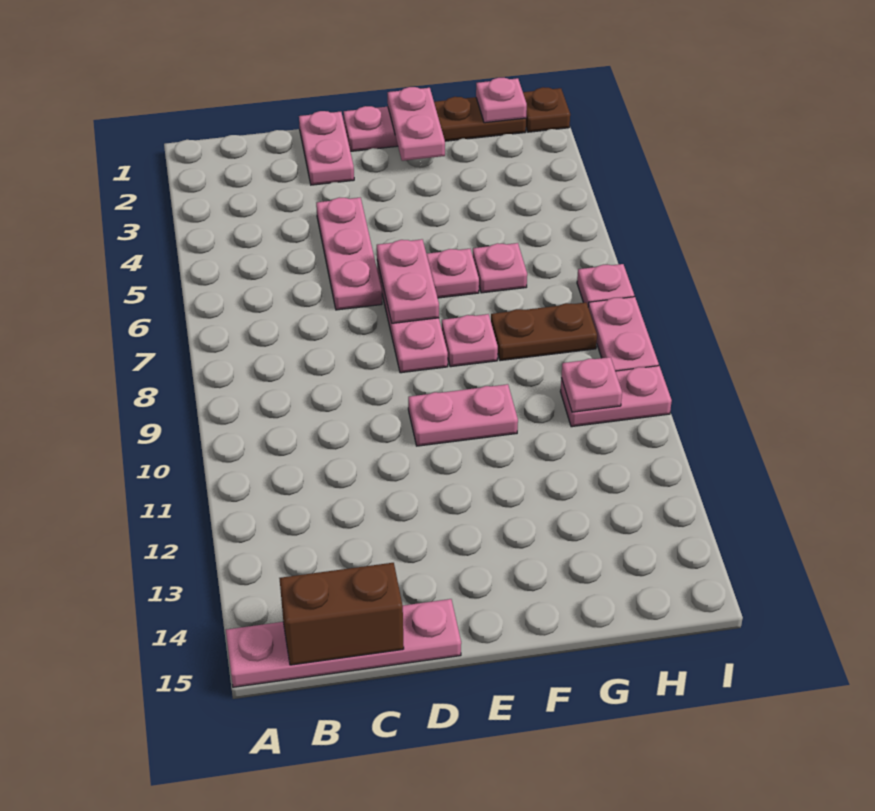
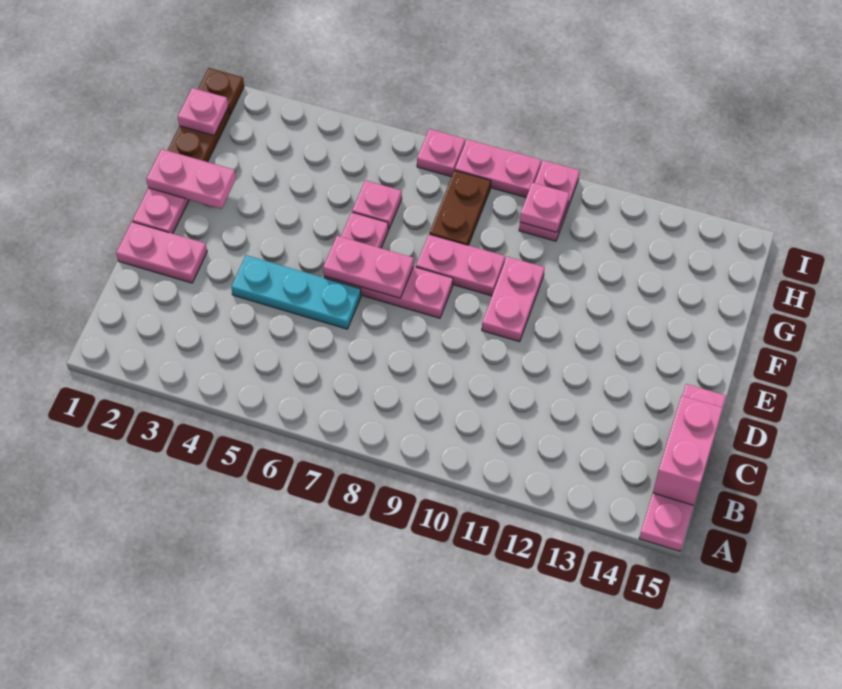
brown brick B15:C15 level 2 -> pink brick B15:C15 level 2
pink plate D4:D6 level 1 -> cyan plate D4:D6 level 1
pink plate F8 level 1 -> pink plate F8:F9 level 1

